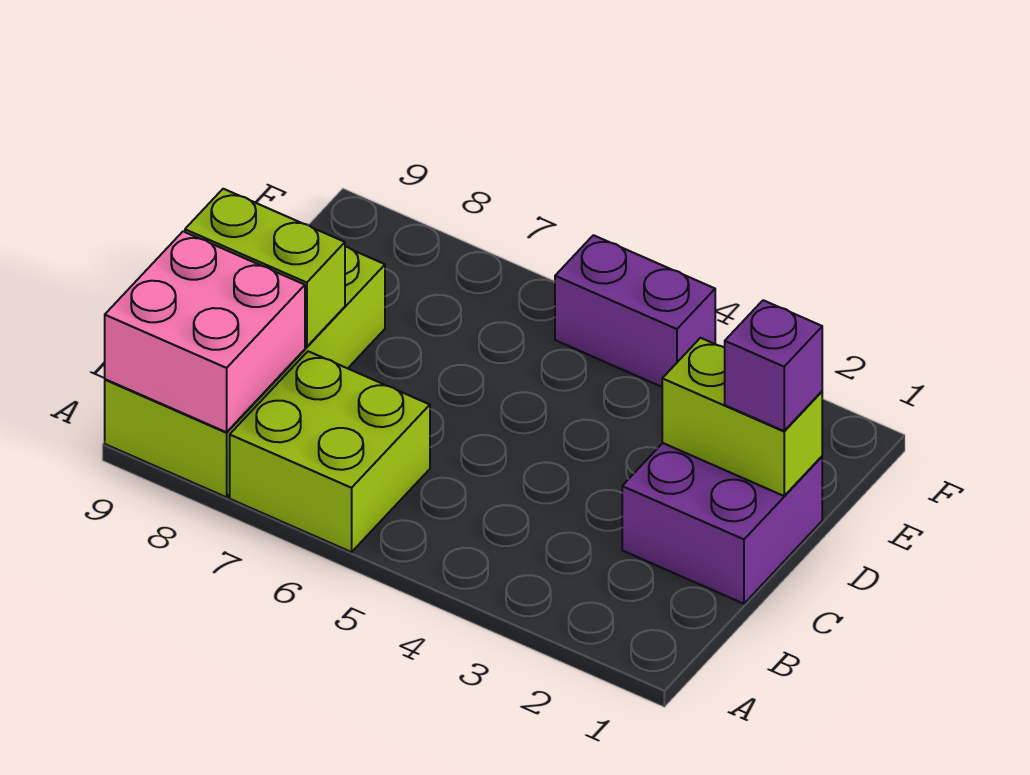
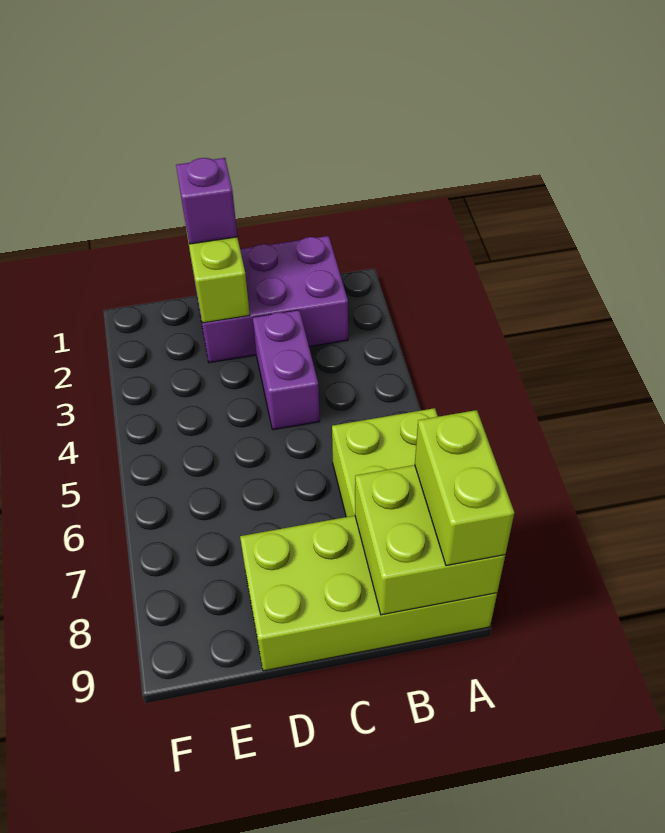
pink brick A8:B9 level 2 -> lime brick A8:B9 level 2
purple brick C1:D2 level 1 -> purple brick B1:D2 level 1
lime brick C8:C9 level 2 -> lime brick A8:A9 level 3
purple brick F4:F5 level 1 -> purple brick C3:C4 level 1

